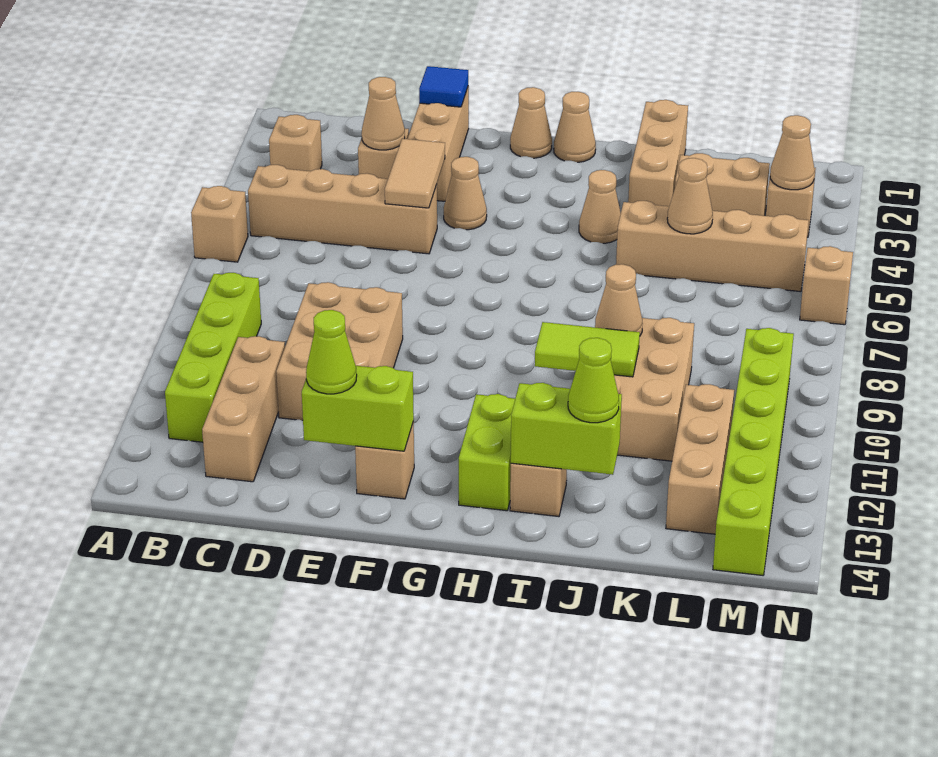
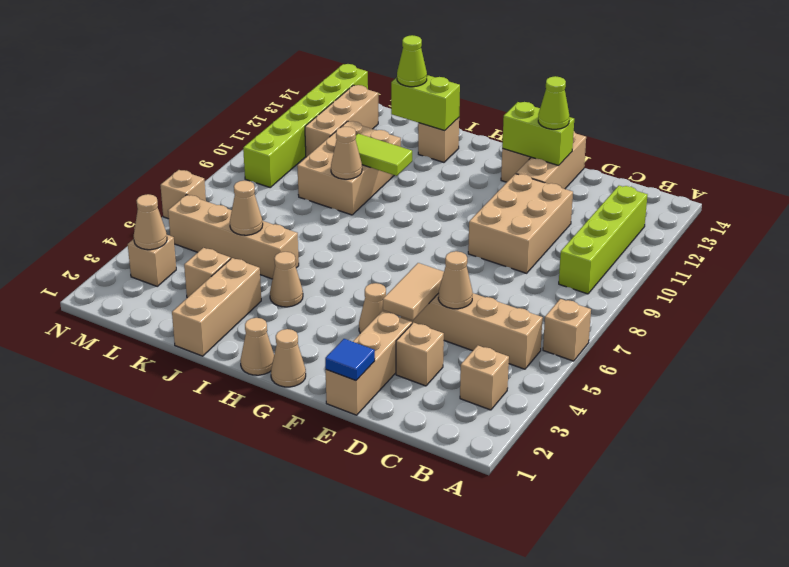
tan brick C11:C13 level 1 -> tan brick E12:E14 level 1
tan cone D3 level 2 -> tan cone D5 level 2
lime brick H12:H13 level 1 -> none
tan brick K3:L3 level 1 -> tan brick K3 level 1

